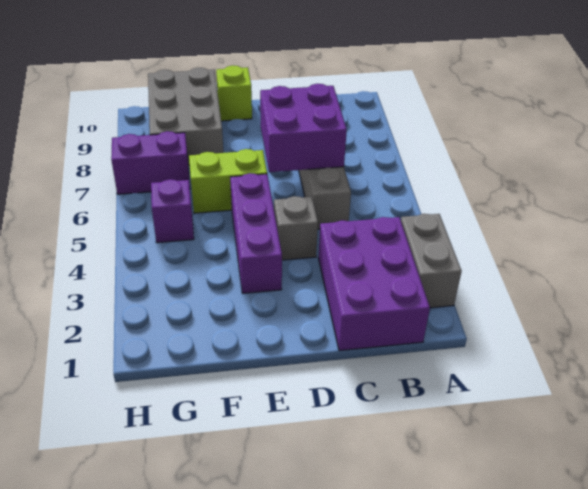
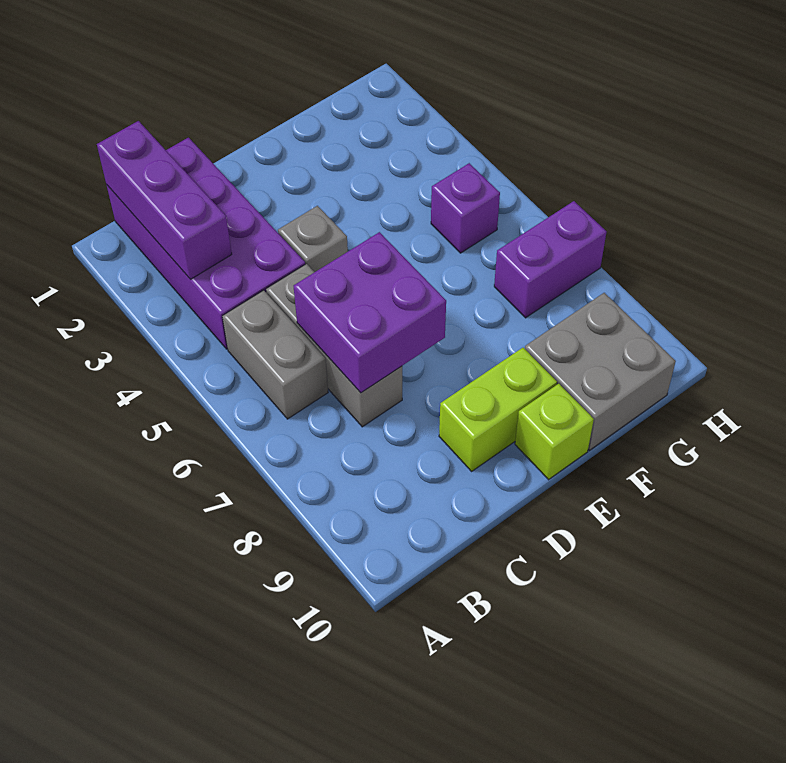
grey brick A2:A3 level 1 -> grey brick B5:B6 level 1
purple brick B1:C3 level 1 -> purple brick B1:C4 level 1
purple brick E3:E5 level 1 -> purple brick B1:B3 level 2
lime brick E6:F6 level 1 -> lime brick D9:E9 level 1
grey brick F8:G10 level 1 -> grey brick F9:G10 level 1

